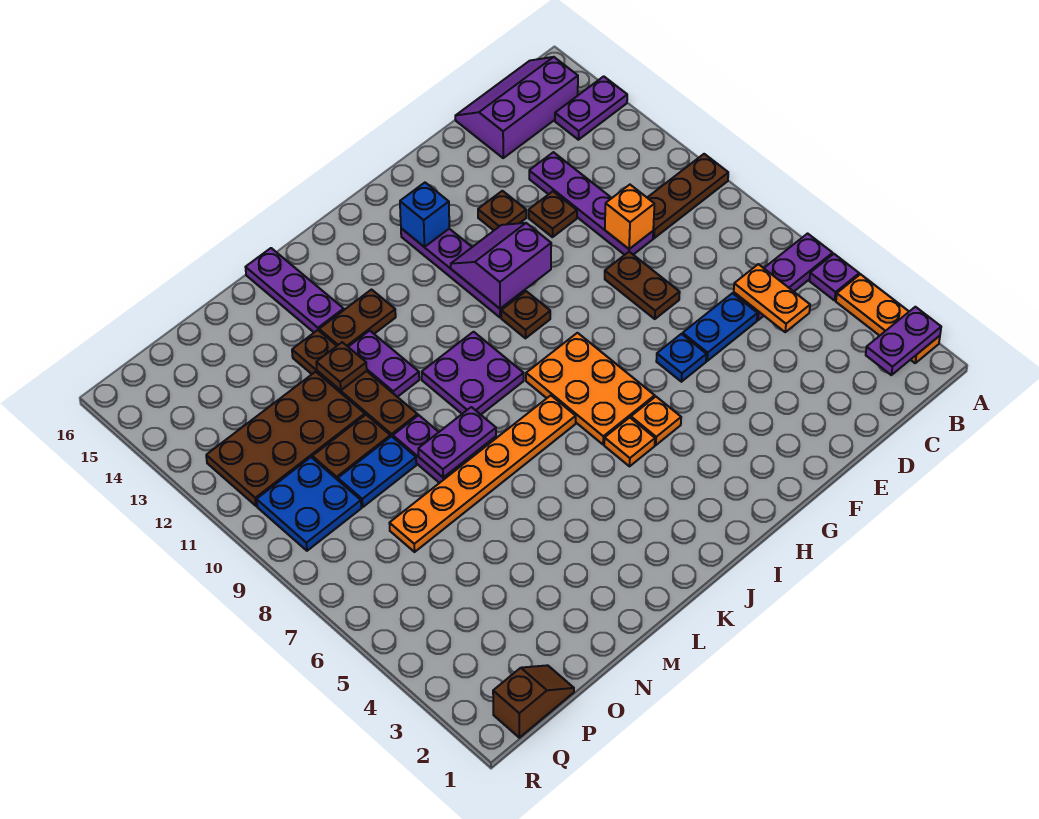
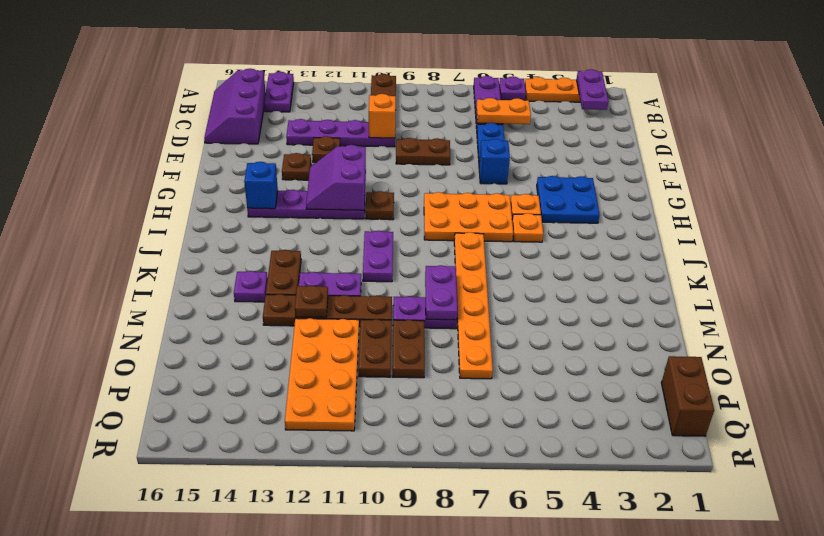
blue plate F6 level 1 -> blue brick F6 level 1
purple plate J9:K10 level 1 -> purple plate J10:K10 level 1
purple plate L14:L16 level 1 -> purple plate L14 level 1
blue plate N9:O9 level 1 -> brown plate N9:O9 level 1
brown plate N11:Q12 level 1 -> orange plate N11:Q12 level 1
brown slope P1:Q1 level 1 top Q -> brown brick P1:Q1 level 1
blue plate P9:Q10 level 1 -> blue plate G3:H4 level 1

